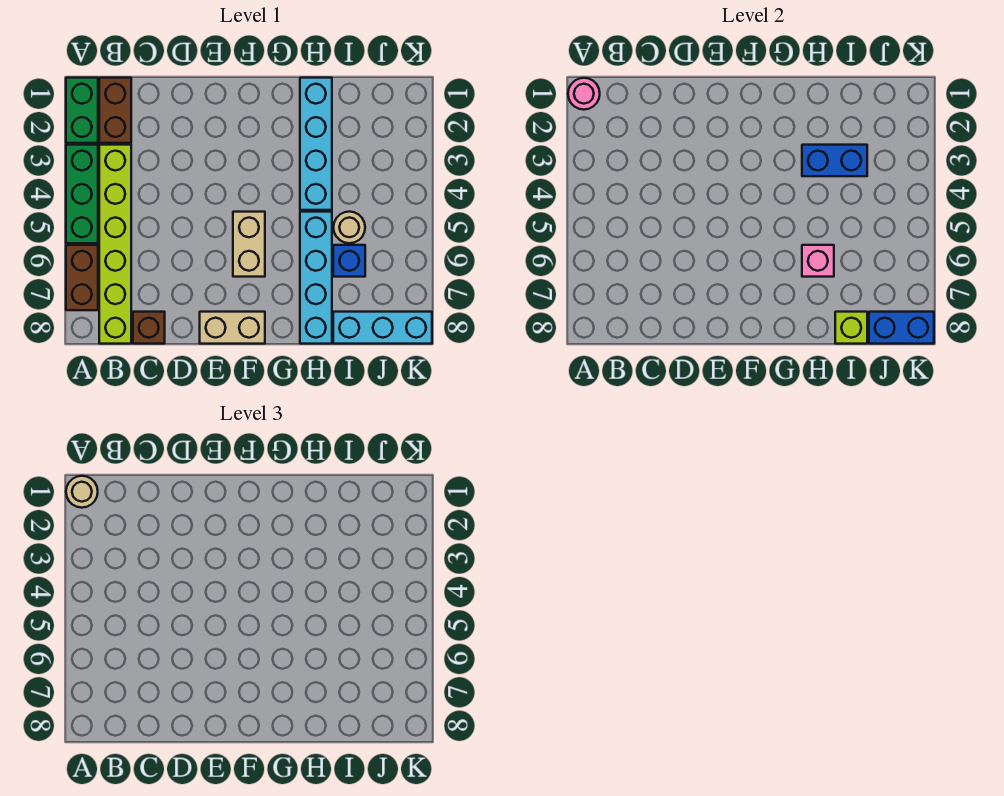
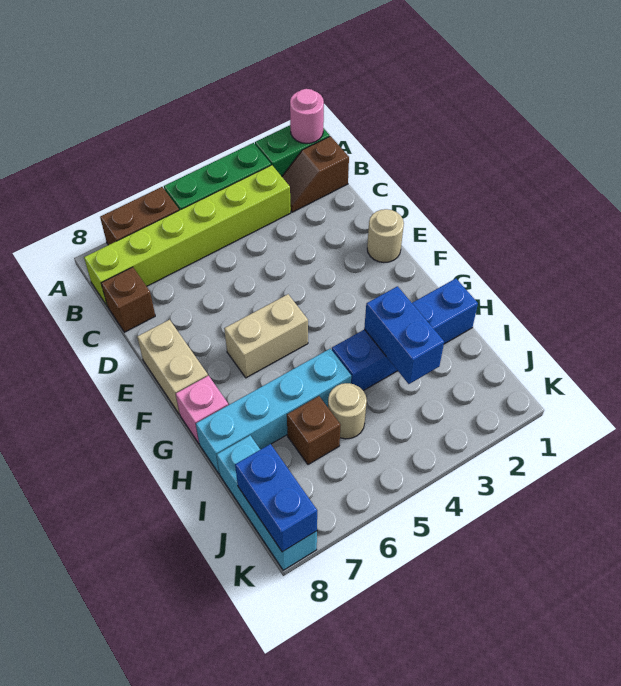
tan round brick A1 level 3 -> tan round brick E1 level 1
brown brick B1:B2 level 1 -> brown slope B1:B2 level 1 top 1
cyan brick H1:H4 level 1 -> blue brick H1:H4 level 1
pink brick H6 level 2 -> pink brick G8 level 1
blue brick I6 level 1 -> brown brick I6 level 1
lime brick I8 level 2 -> none

